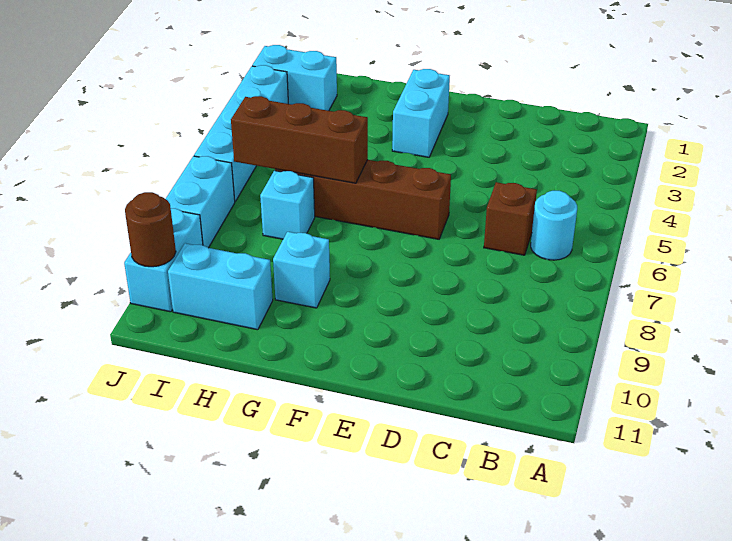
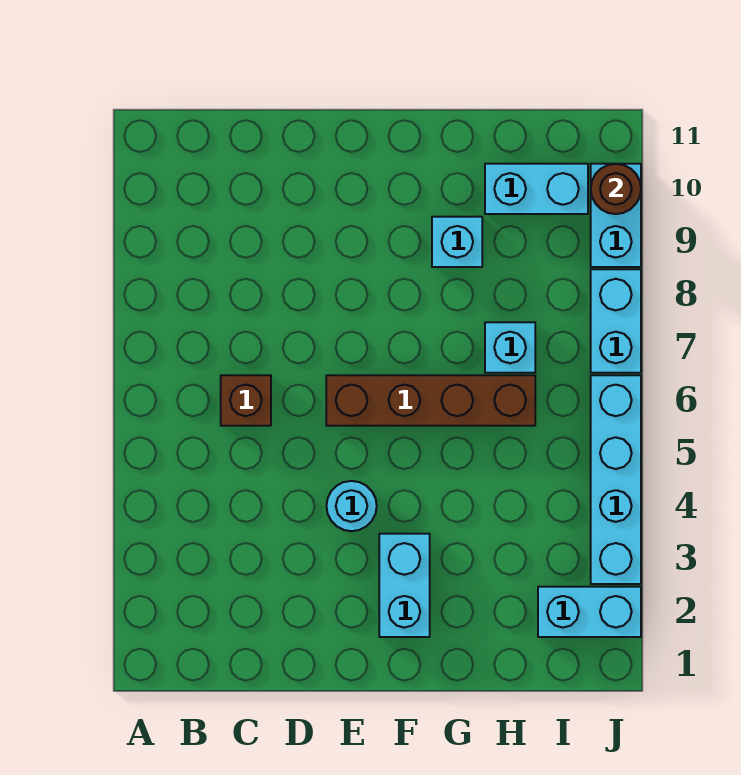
cyan round brick B6 level 1 -> cyan round brick E4 level 1
brown brick G6:I6 level 2 -> none

